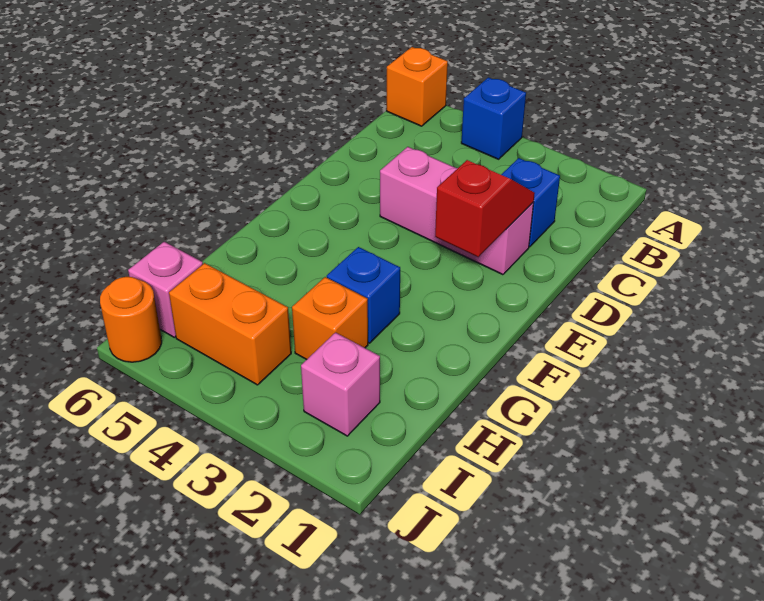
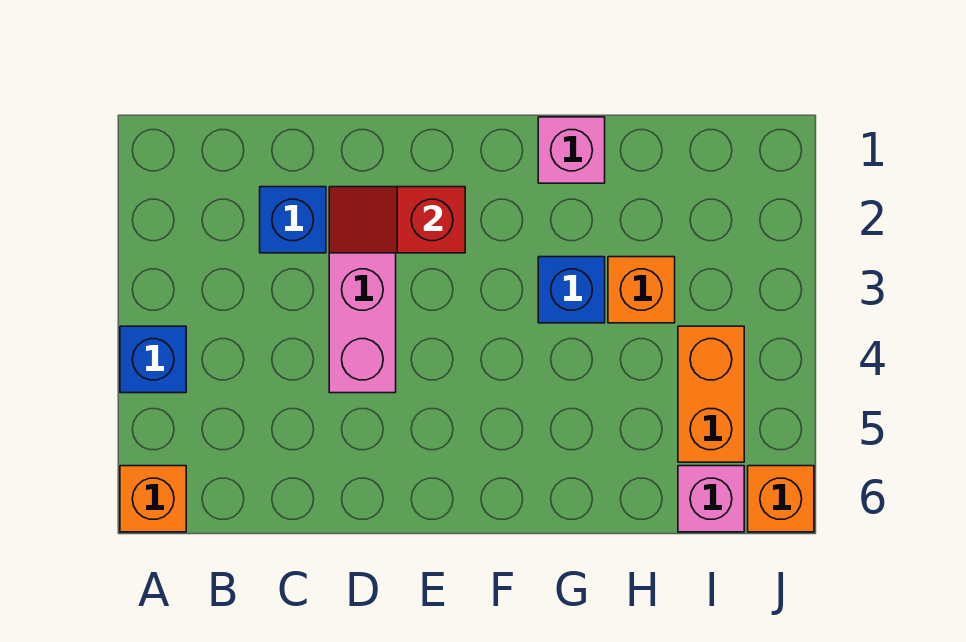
pink brick I2 level 1 -> pink brick G1 level 1
orange round brick J6 level 1 -> orange brick J6 level 1

